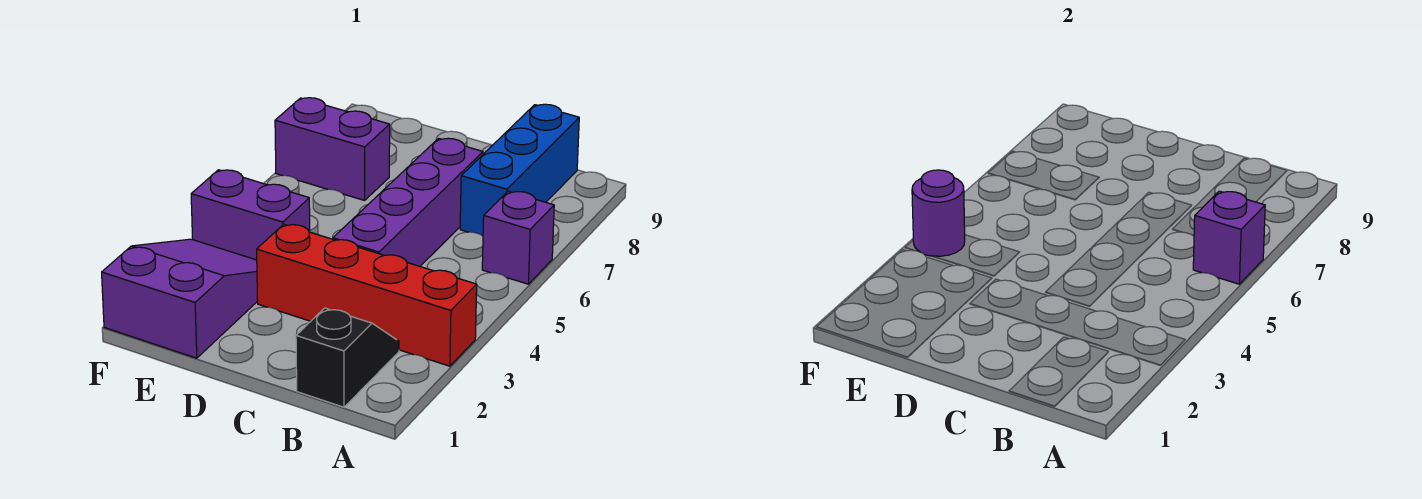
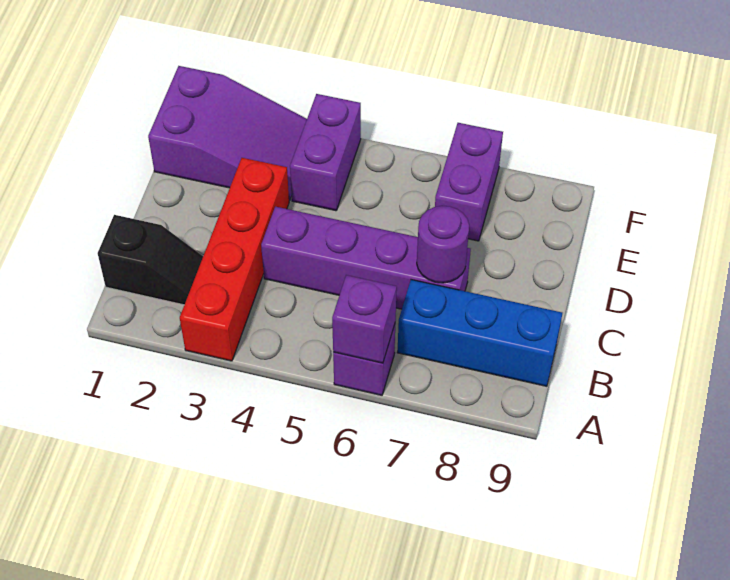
purple round brick F4 level 2 -> purple round brick C7 level 2

